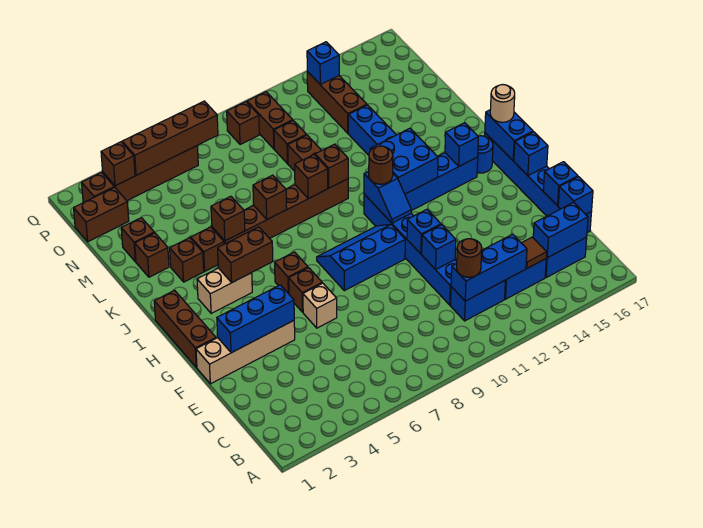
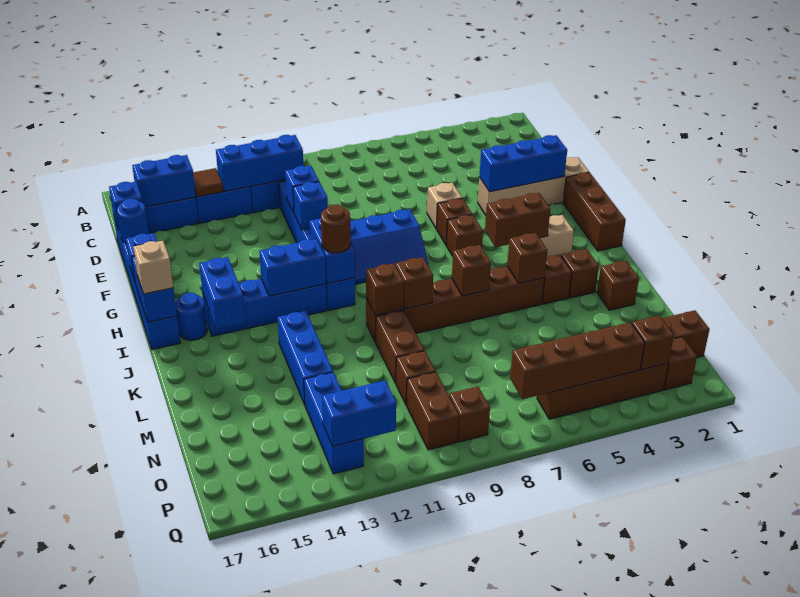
brown round brick C11 level 3 -> none
blue brick E17 level 2 -> blue round brick E17 level 2
blue slope H11:I11 level 2 top I -> blue brick H11:I11 level 2
blue brick I12:J13 level 2 -> blue brick I12:I13 level 2
blue brick I15 level 2 -> blue brick I15:J15 level 2
tan round brick I17 level 3 -> tan brick I17 level 3
brown brick M2 level 1 -> none
brown brick N13:P13 level 1 -> blue brick N13:P13 level 1
blue brick P13 level 2 -> blue brick P12:P13 level 2

